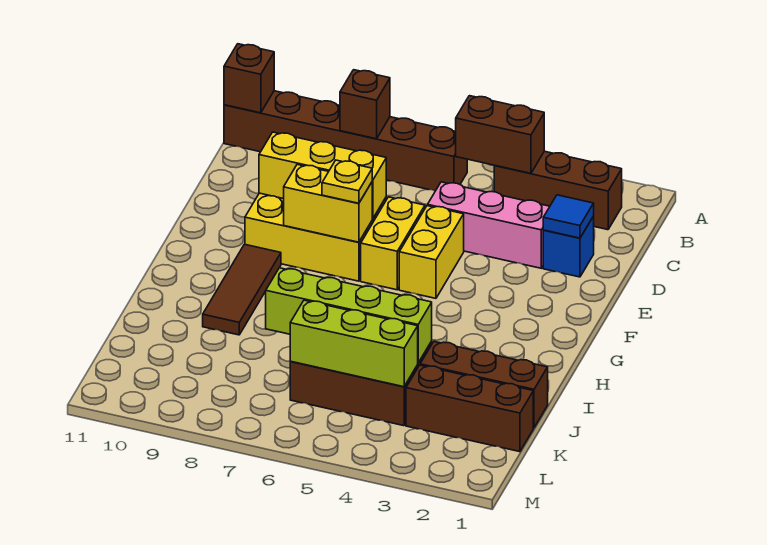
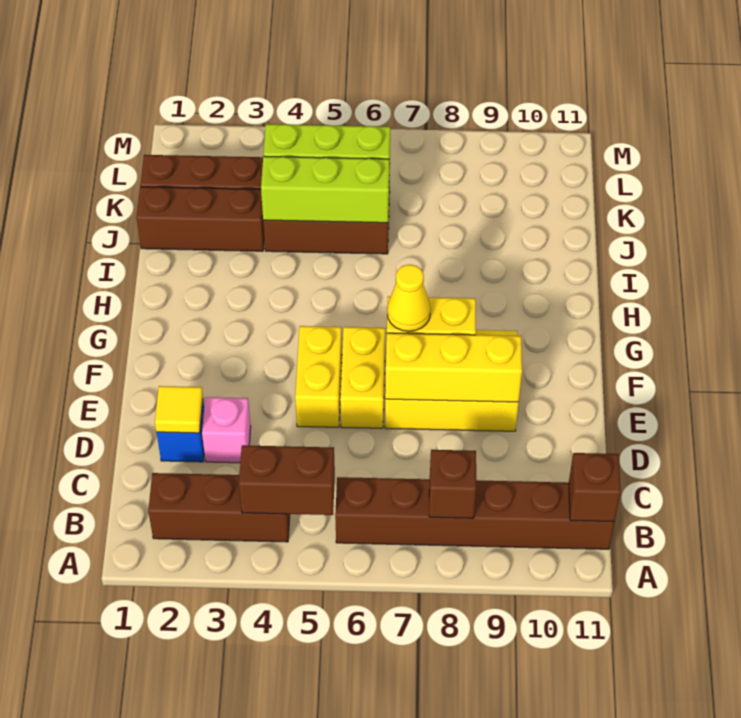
blue tile D2 level 2 -> yellow tile D2 level 2
pink brick D3:D5 level 1 -> pink brick D3 level 1
yellow plate F7 level 3 -> yellow cone F7 level 3
brown tile G9:I9 level 1 -> none
lime brick J4:J7 level 2 -> lime brick J4:J6 level 2

